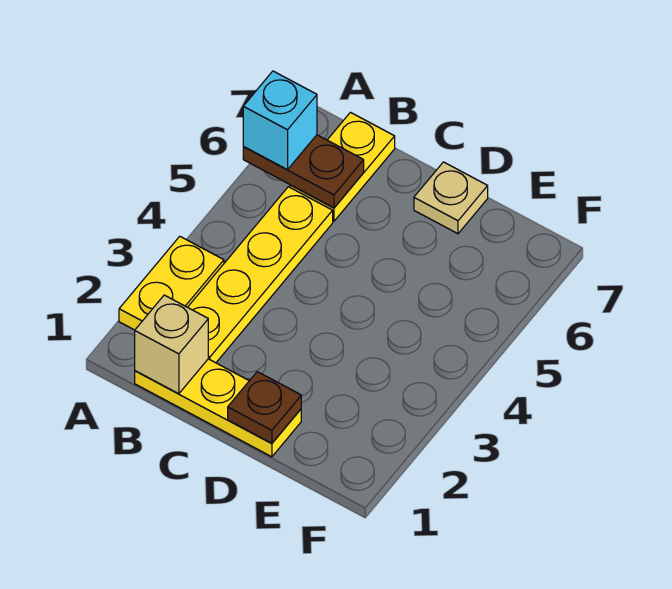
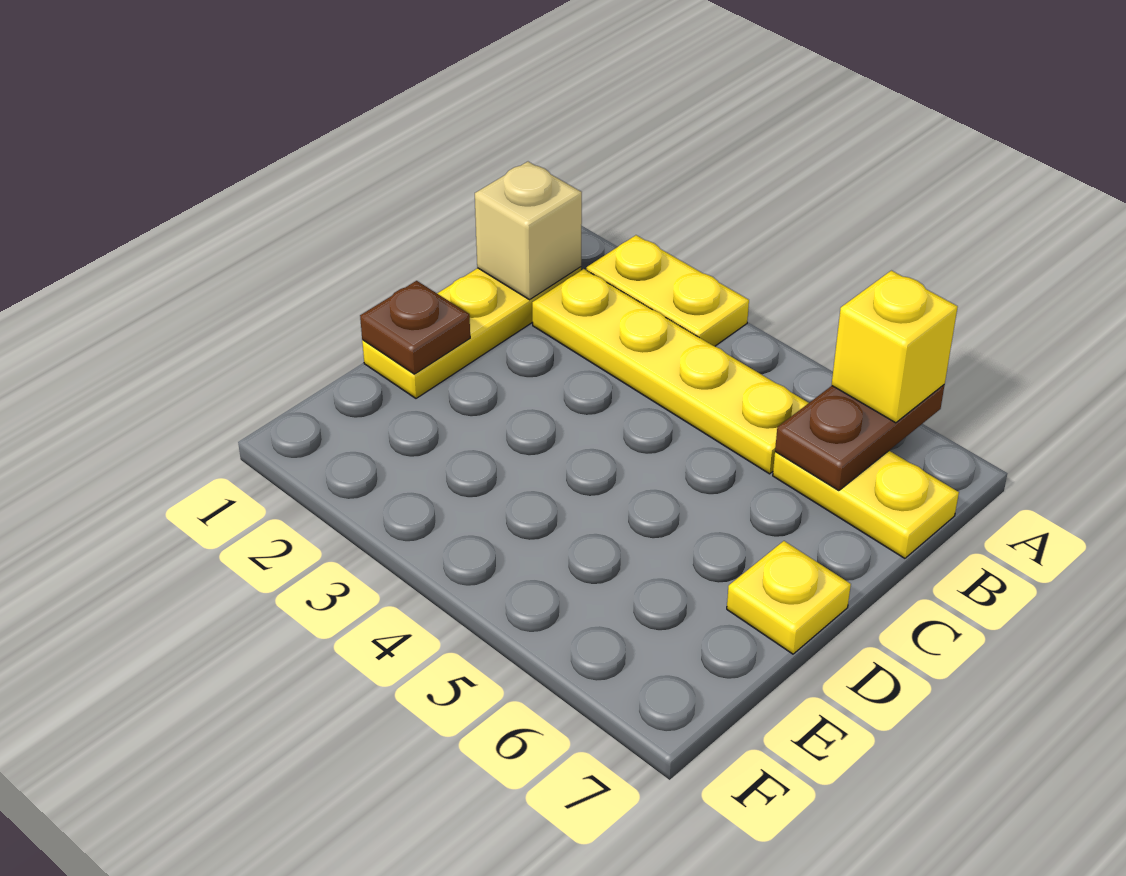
cyan brick A6 level 3 -> yellow brick A6 level 3
tan plate D7 level 1 -> yellow plate D7 level 1

